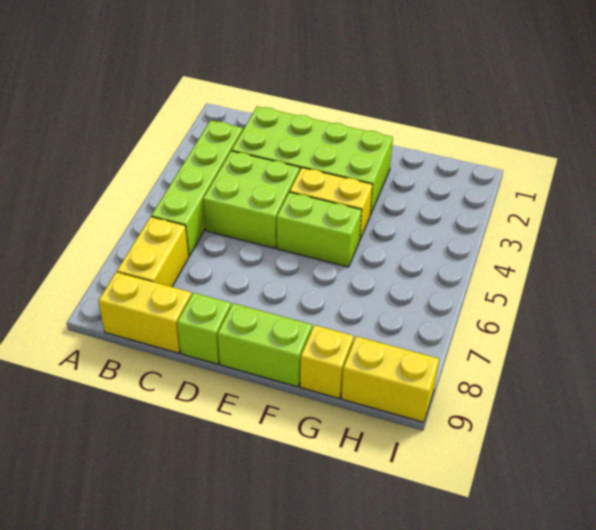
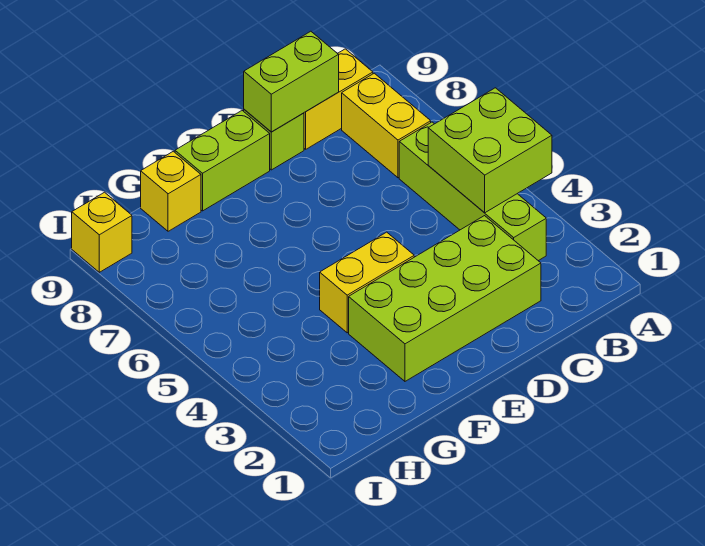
lime brick C4:D5 level 1 -> lime brick A4:B5 level 2
lime brick E5:F5 level 1 -> lime brick C9:D9 level 2
yellow brick H9:I9 level 1 -> yellow brick I9 level 1

